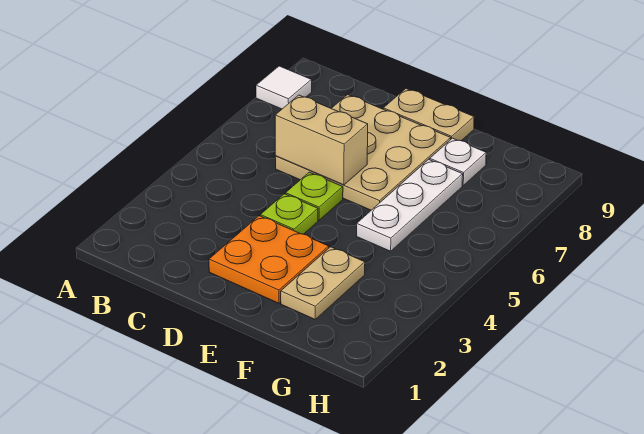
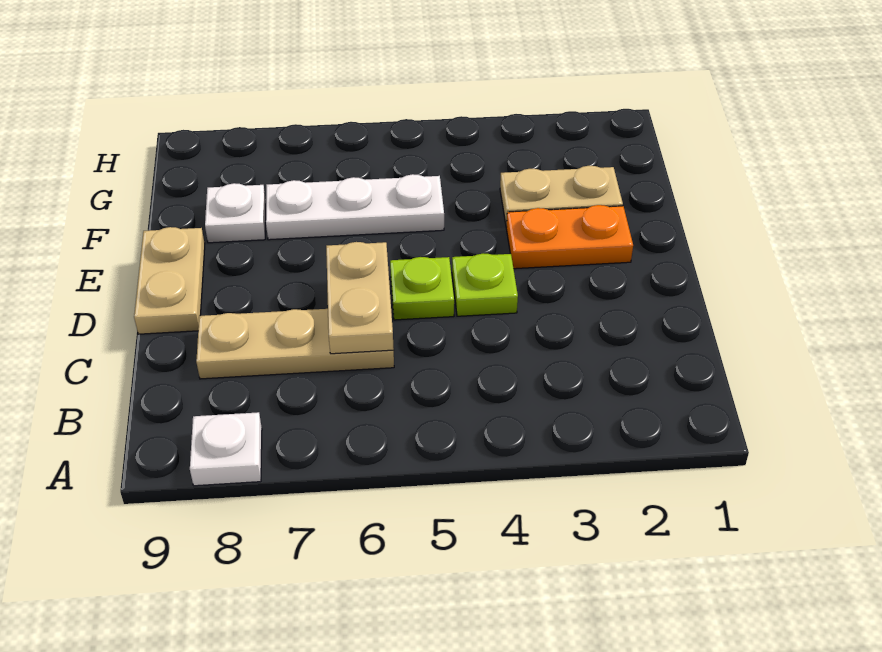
white tile A8 level 1 -> white plate A8 level 1
tan plate C6:E8 level 1 -> tan plate C6:C8 level 1
tan brick C6:D6 level 2 -> tan plate C6:D6 level 2
orange plate D2:E3 level 1 -> orange plate E2:E3 level 1

